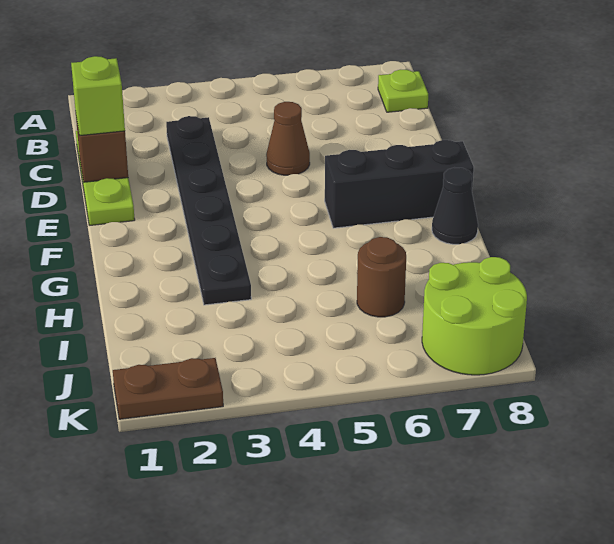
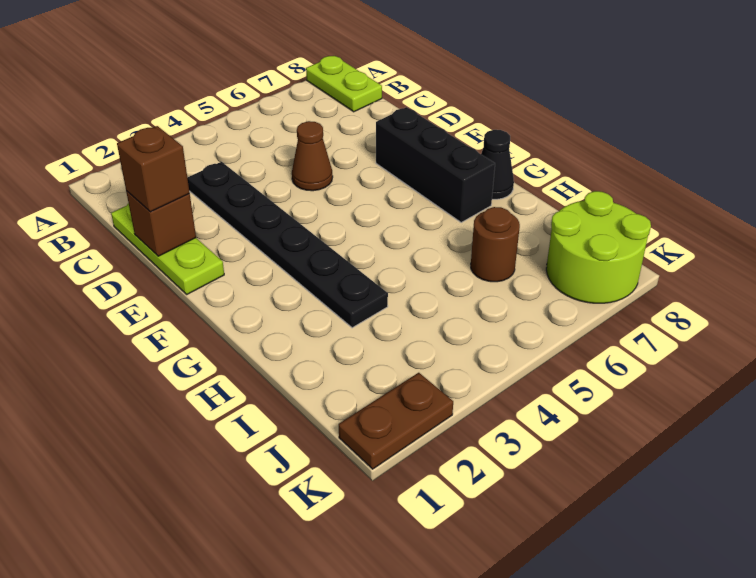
lime plate B8 level 1 -> lime plate A8:B8 level 1
lime brick D1 level 3 -> brown brick D1 level 3
black brick F6:F8 level 1 -> black brick E7:G7 level 1

